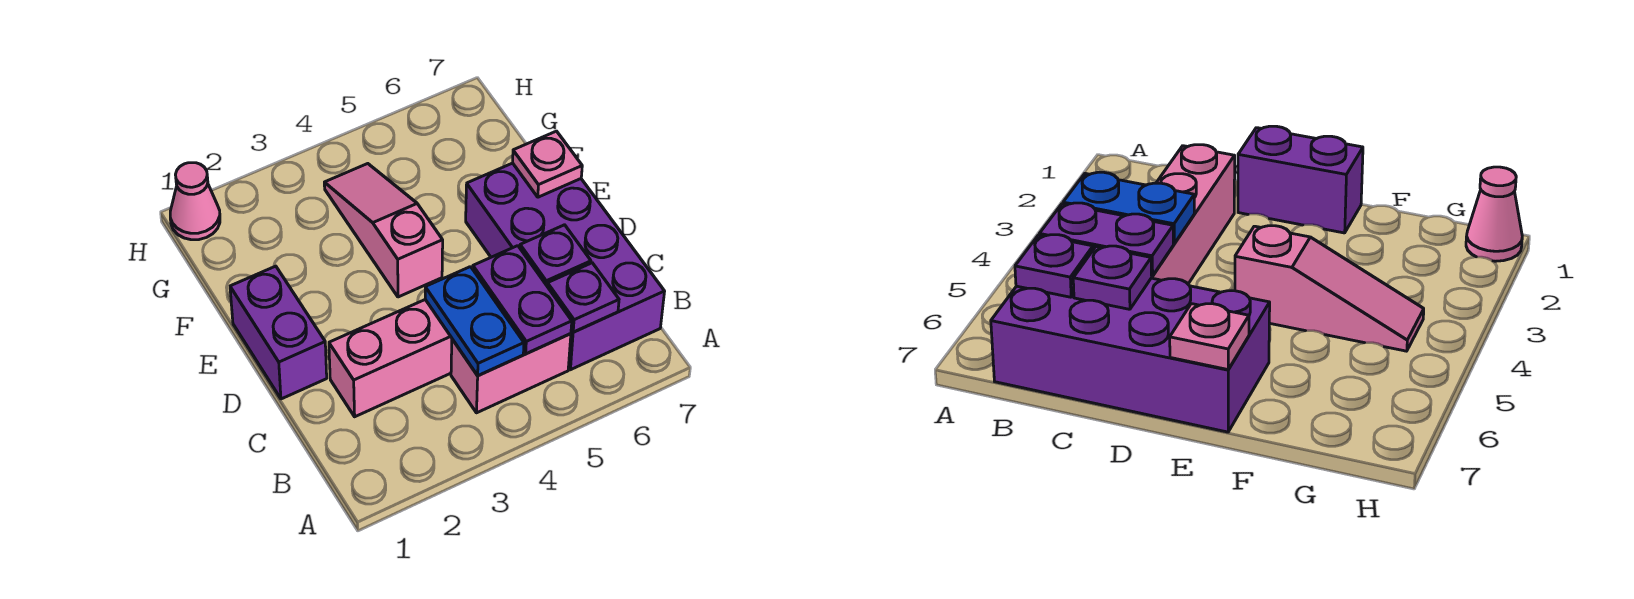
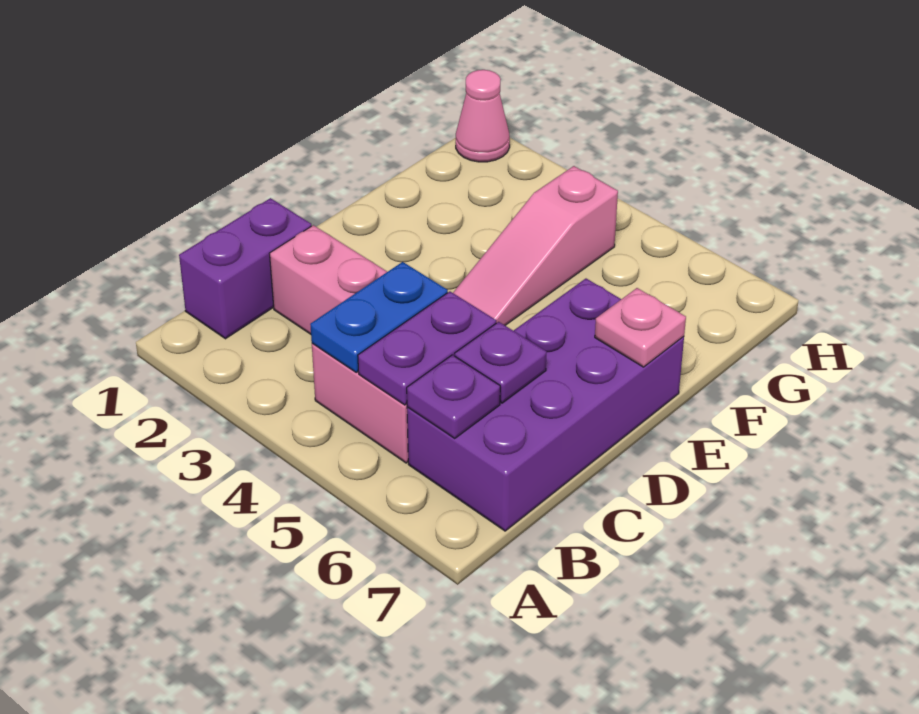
purple brick D1:E1 level 1 -> purple brick B1:C1 level 1
pink slope E4:G4 level 1 top E -> pink slope E4:G4 level 1 top G

